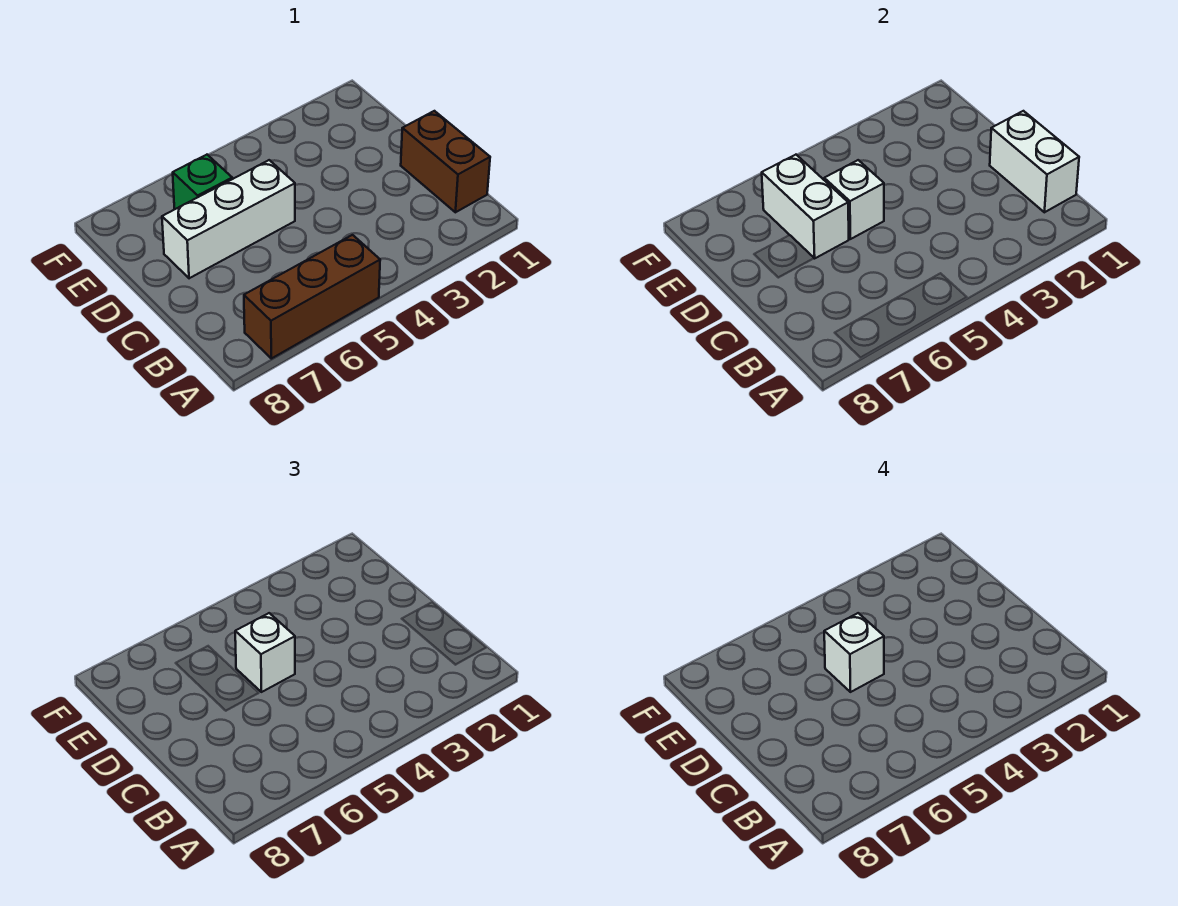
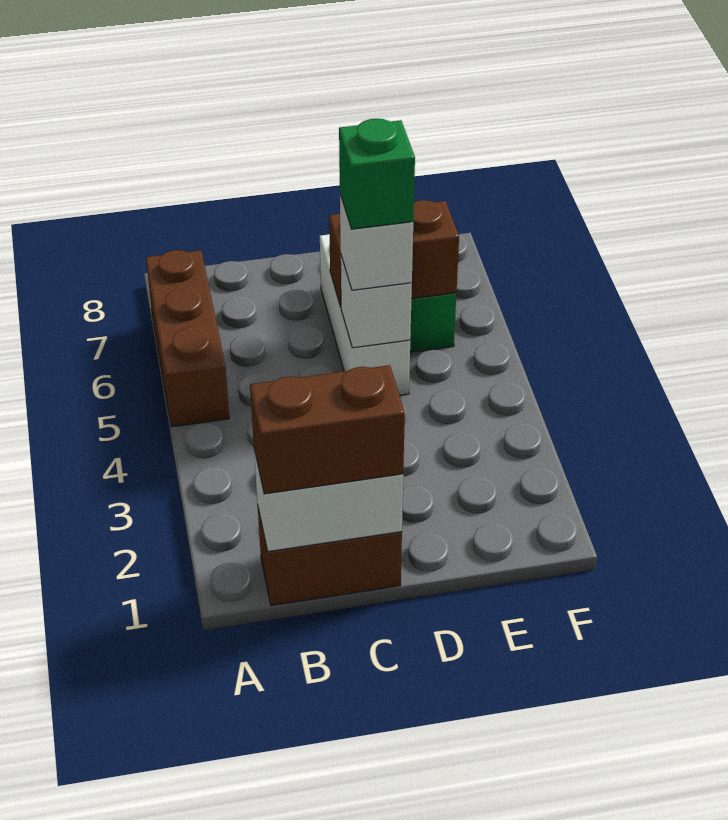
none -> brown brick B1:C1 level 3
white brick D5 level 4 -> green brick D5 level 4
white brick D6:E6 level 2 -> brown brick D6:E6 level 2

